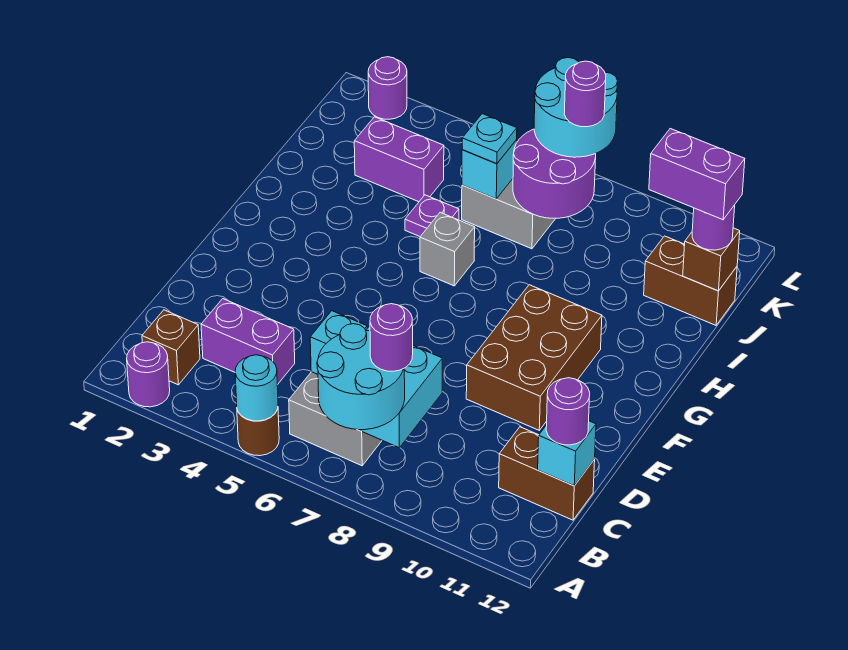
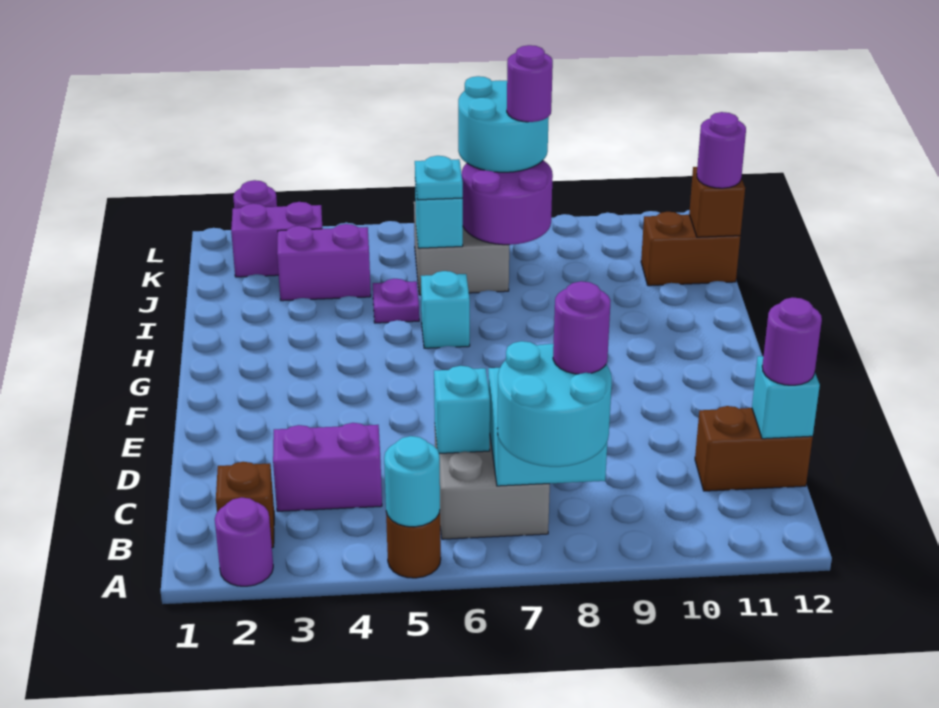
brown brick E9:G10 level 1 -> none
grey brick H6 level 1 -> cyan brick H6 level 1
purple brick J11:J12 level 4 -> purple brick K2:K3 level 1

